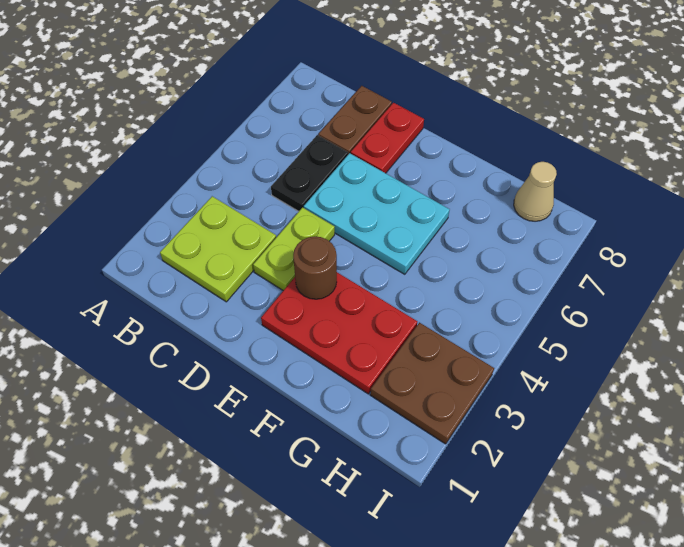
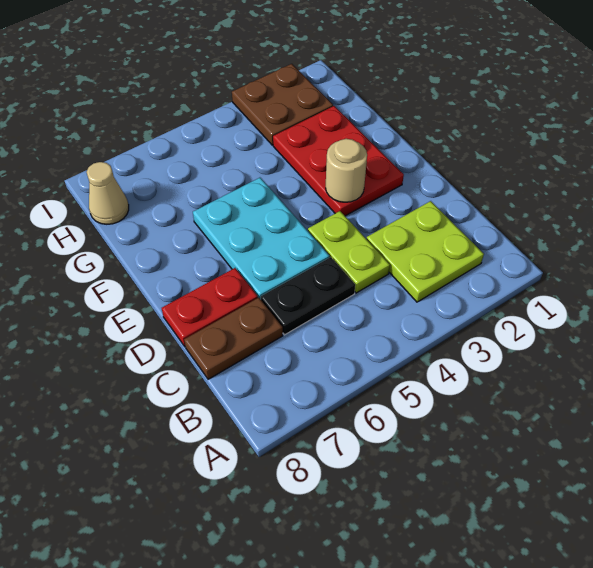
lime plate D3:D4 level 1 -> lime plate C4:D4 level 1
brown round brick E3 level 2 -> tan round brick E3 level 2

